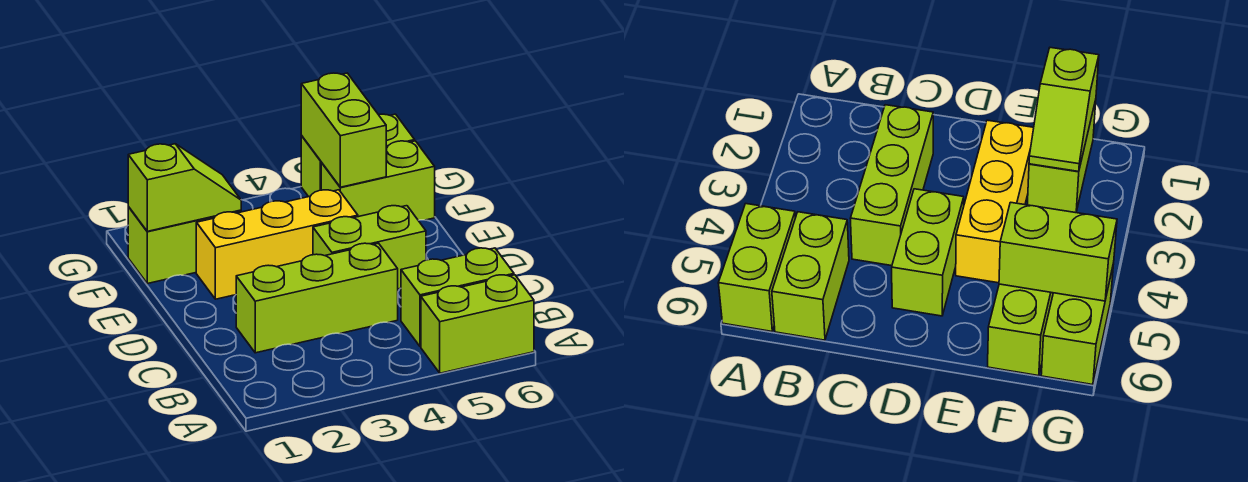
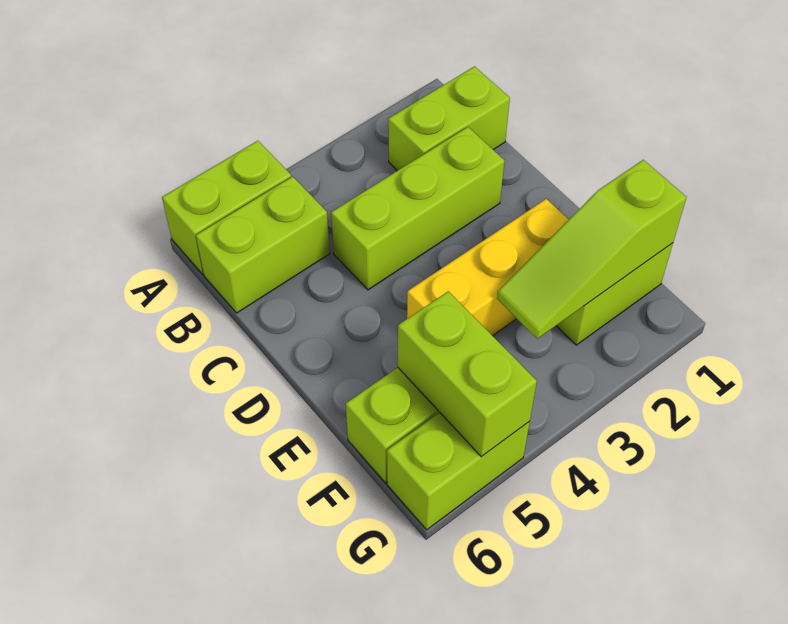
lime brick D4:D5 level 1 -> lime brick B1:B2 level 1
lime slope F1:F2 level 2 top 1 -> lime slope F1:F3 level 2 top 1

